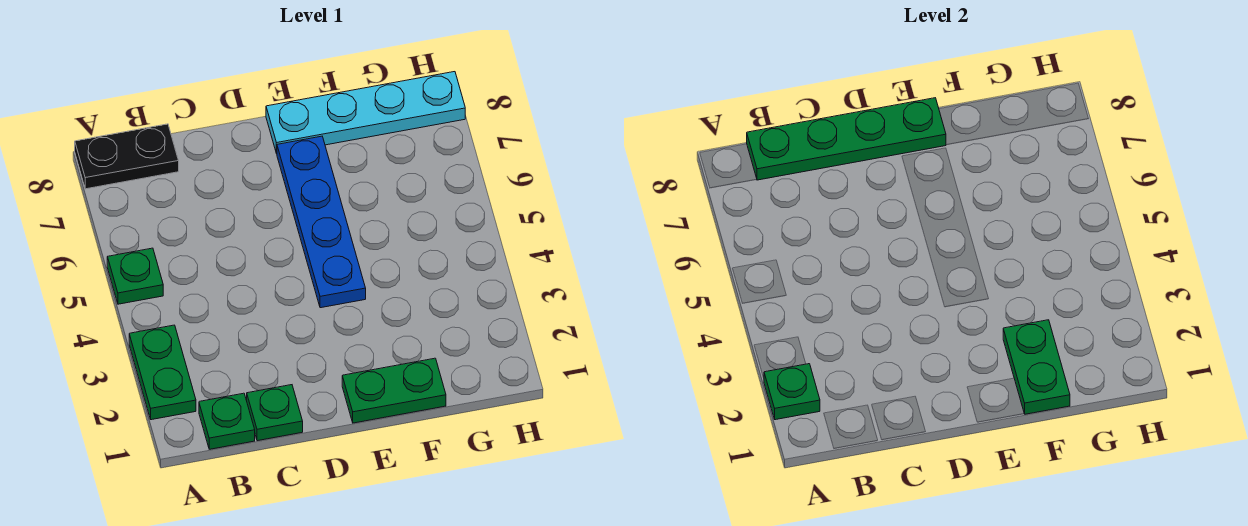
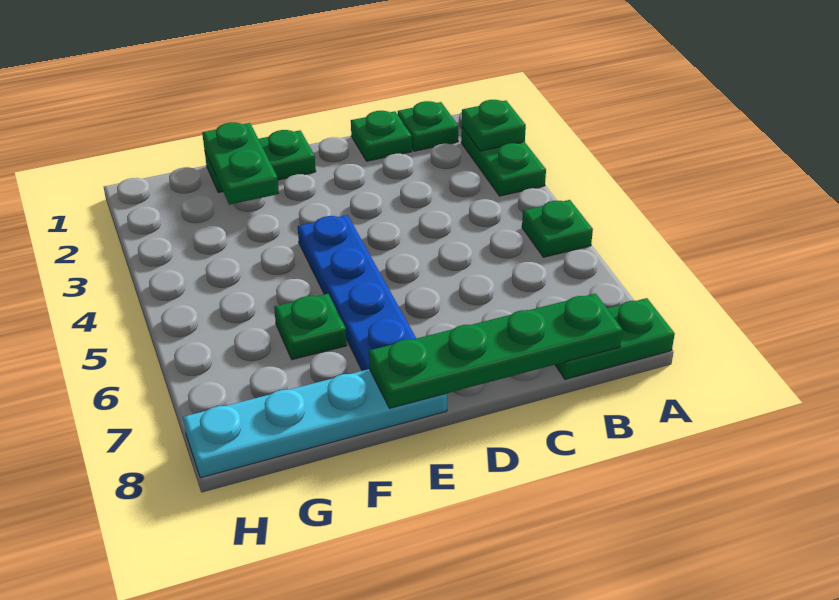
black plate A8:B8 level 1 -> green plate A8:B8 level 1
none -> green plate F6 level 1

